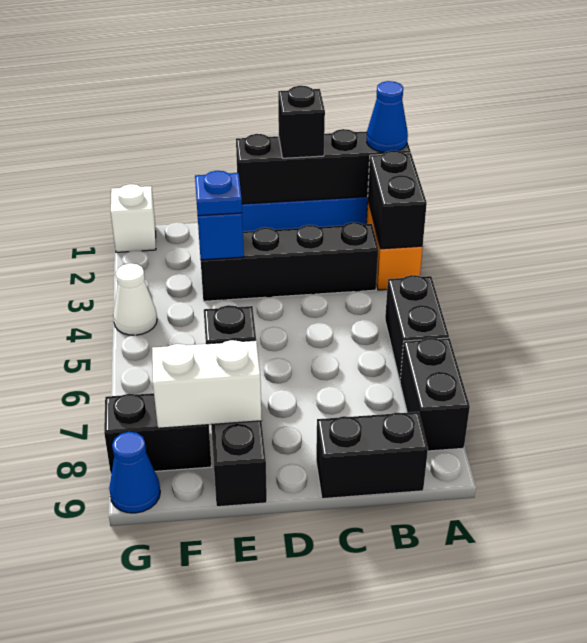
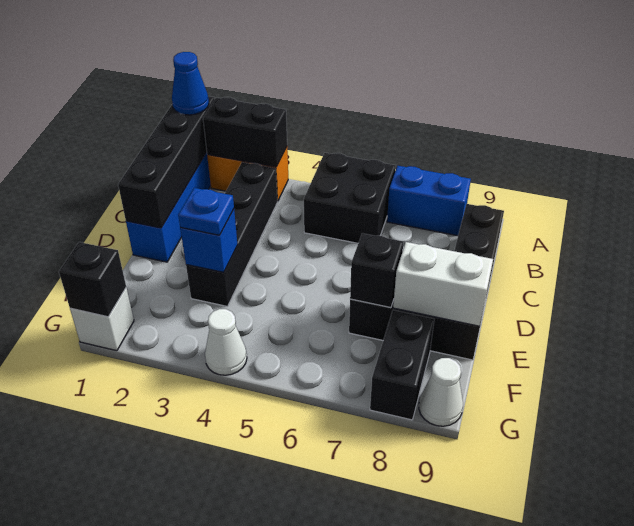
black brick A5:A6 level 1 -> black brick A5:B6 level 1
black brick A7:A8 level 1 -> blue brick A7:A8 level 1
black brick C1 level 3 -> black brick G1 level 2
white brick E8:F8 level 2 -> white brick E8:E9 level 2
blue cone G9 level 1 -> white cone G9 level 1

